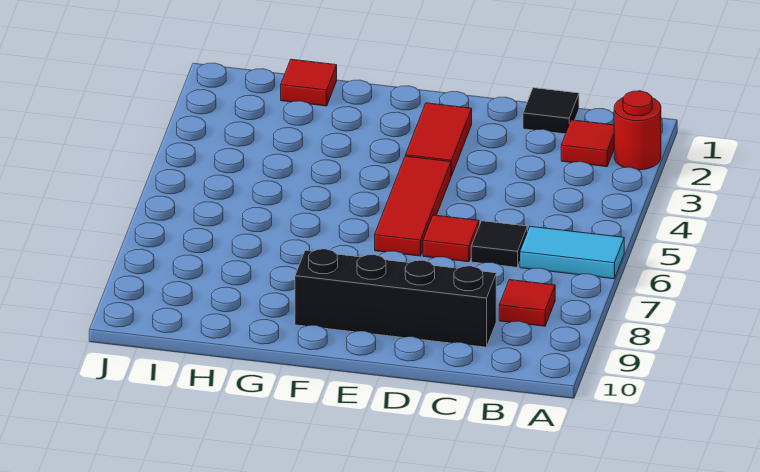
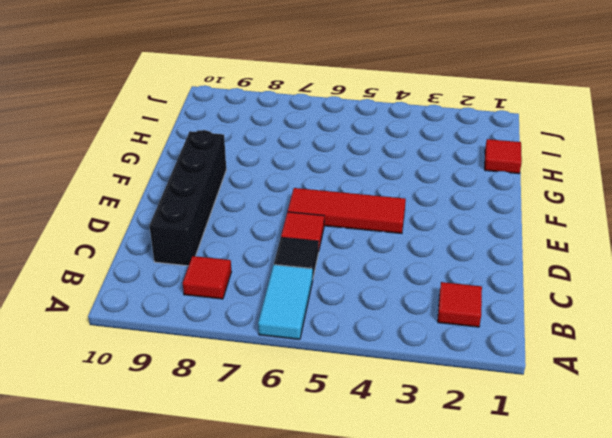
red round brick A2 level 1 -> none
black tile C1 level 1 -> none
red tile E2:E3 level 1 -> none

